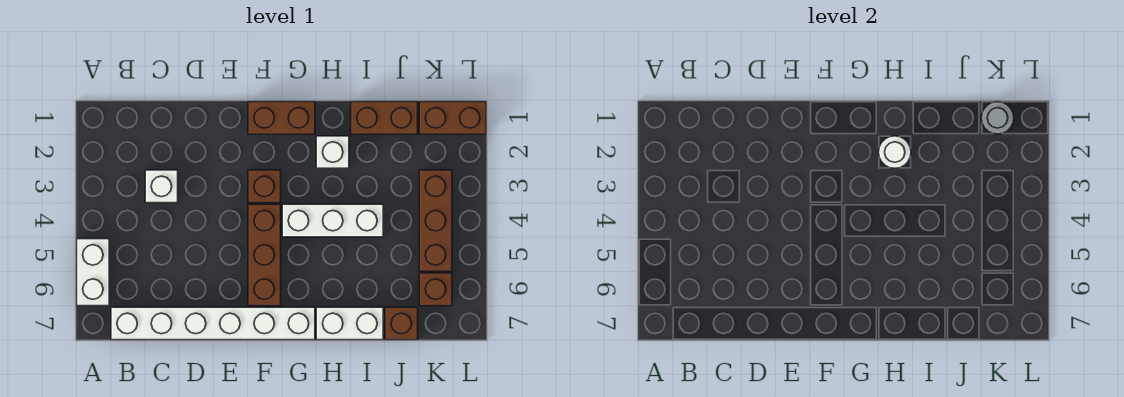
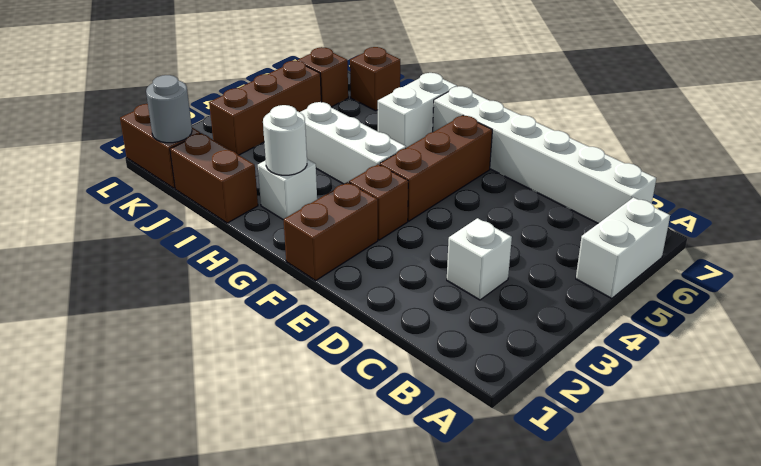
brown brick F1:G1 level 1 -> brown brick F1:F2 level 1
white brick H7:I7 level 1 -> white brick H6:H7 level 1

